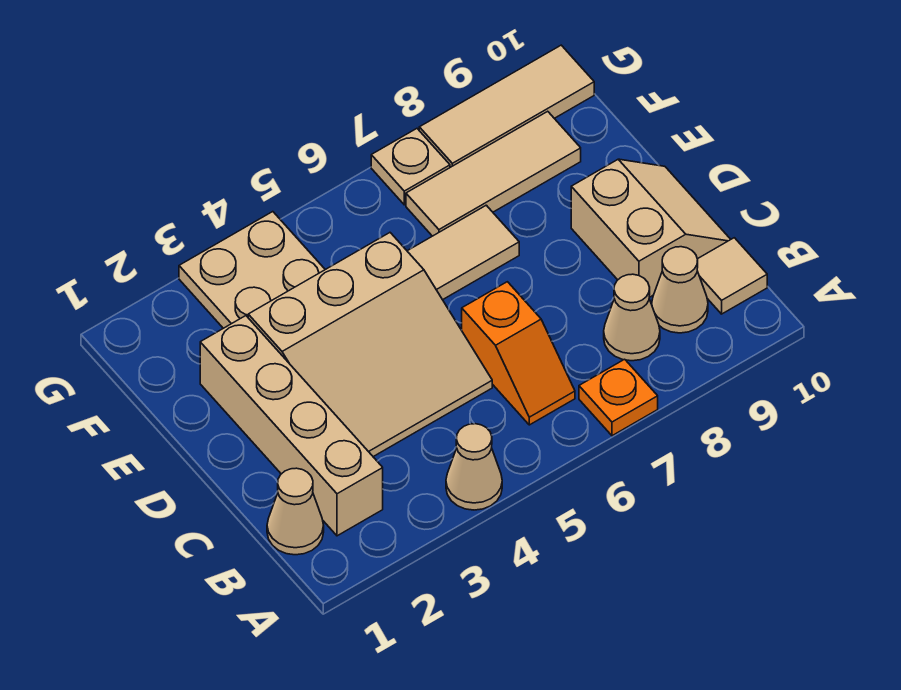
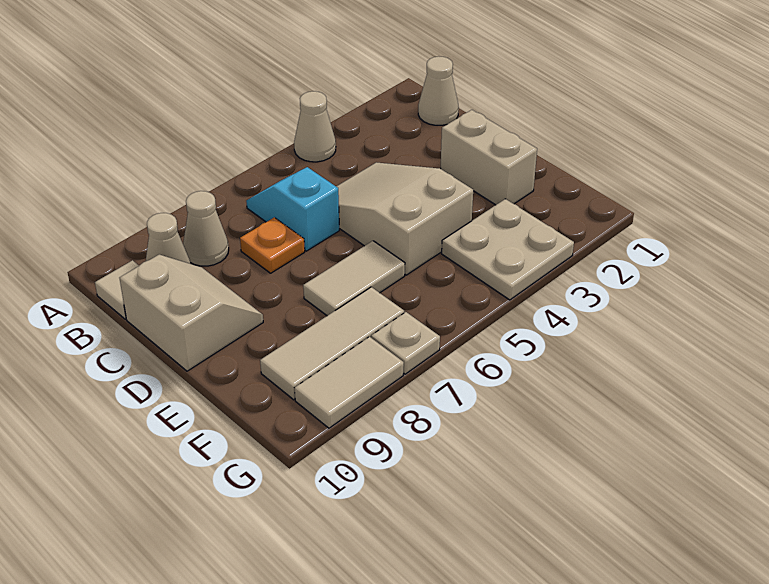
orange plate A7 level 1 -> orange plate C7 level 1
tan brick B2:E2 level 1 -> tan brick D2:E2 level 1
orange slope B6:C6 level 1 top C -> cyan slope B6:C6 level 1 top C
tan slope C3:E5 level 1 top E -> tan slope C4:E5 level 1 top E
tan slope C9:D10 level 1 top 9 -> tan slope C9:D10 level 1 top 10
tan tile G8:G10 level 1 -> tan tile G8:G9 level 1

